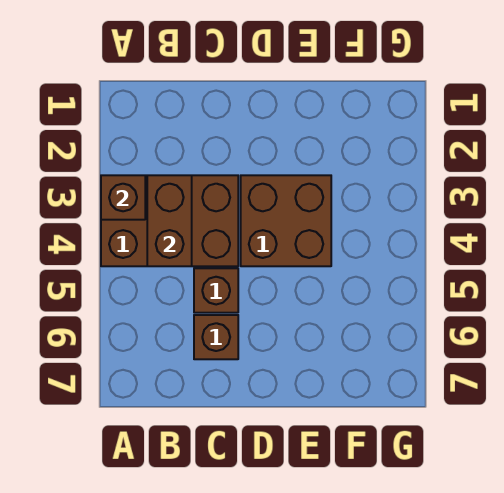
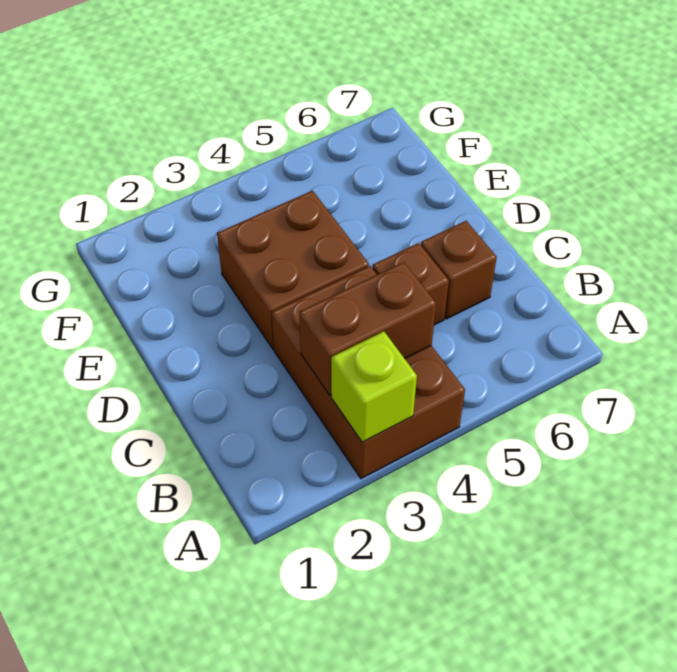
brown brick A3 level 2 -> lime brick A3 level 2

